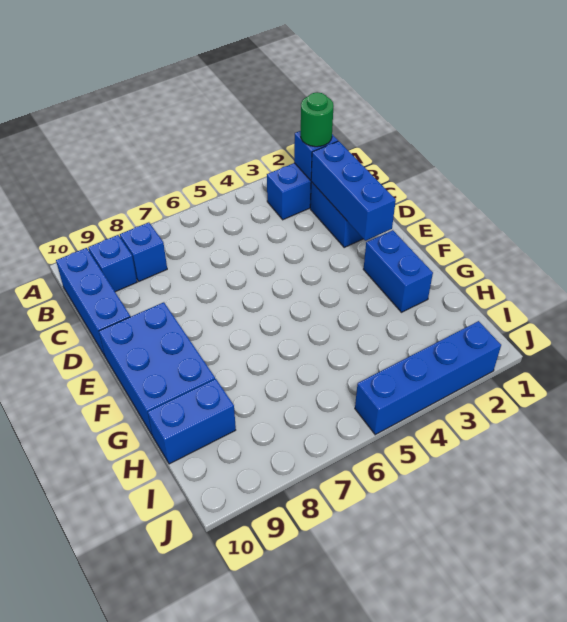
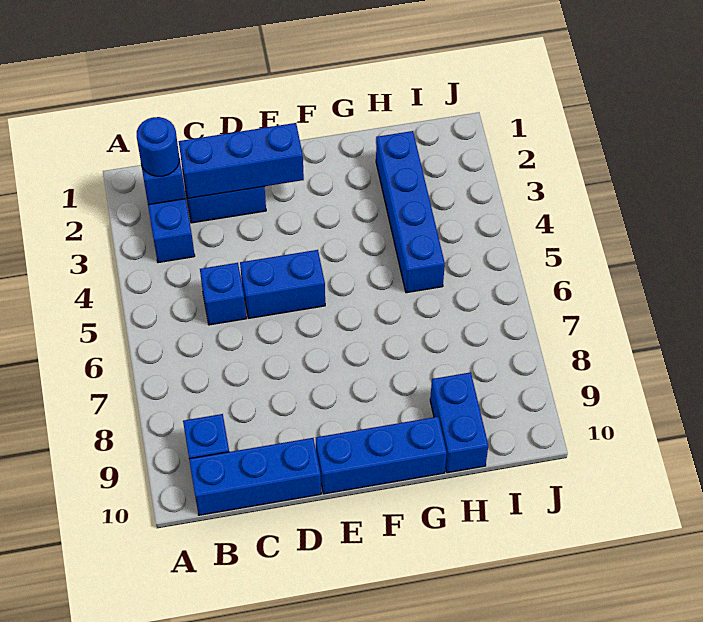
green round brick B2 level 3 -> blue round brick B2 level 3
blue brick B8 level 1 -> blue brick C5 level 1
blue brick E9:G10 level 1 -> blue brick E10:G10 level 1
blue brick F2:G2 level 1 -> blue brick D5:E5 level 1
blue brick J2:J5 level 1 -> blue brick H2:H5 level 1

